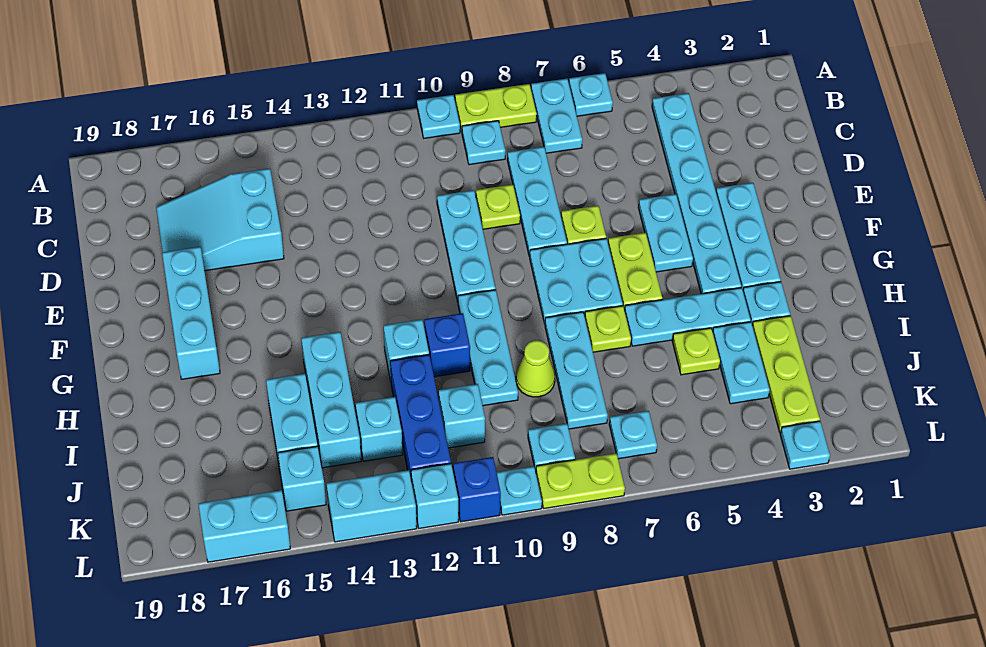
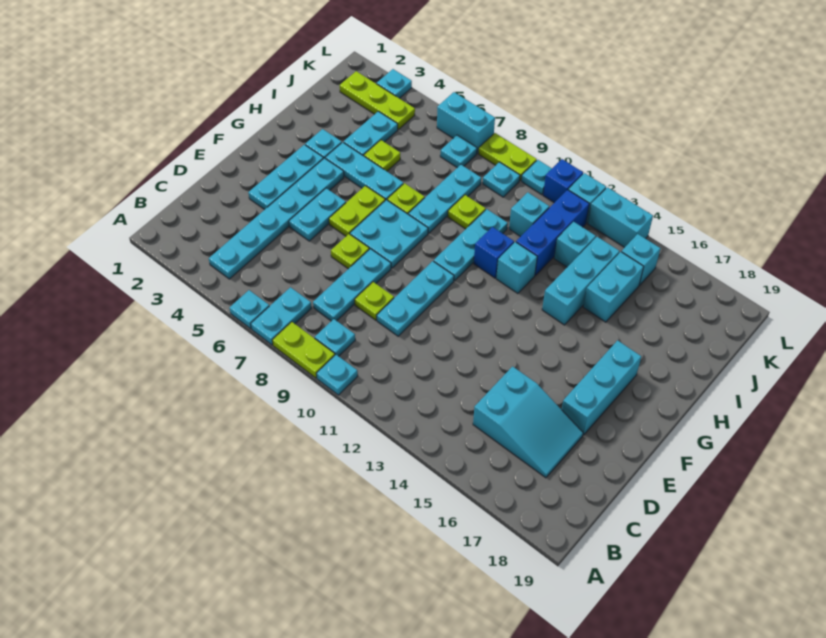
lime plate I3:K3 level 1 -> lime plate K2:K4 level 1
lime cone I9 level 1 -> lime plate I9 level 1
cyan brick L16:L17 level 1 -> cyan brick L6:L7 level 1

